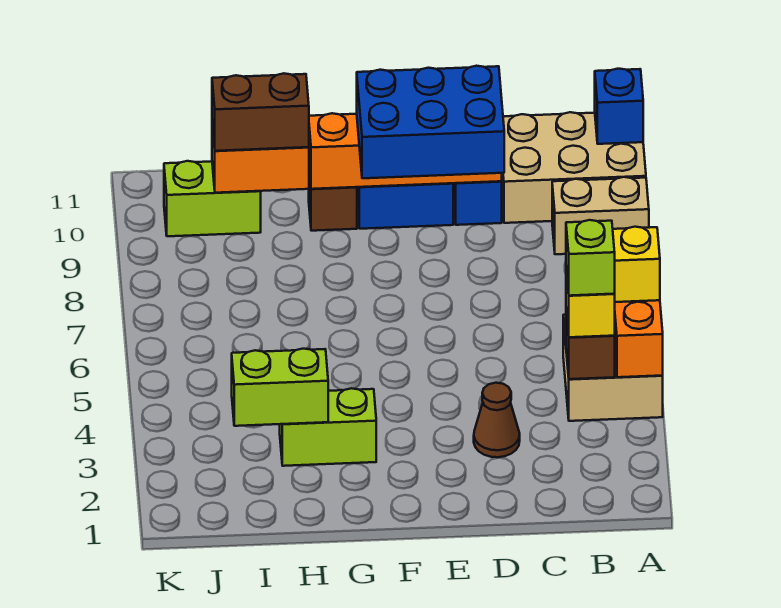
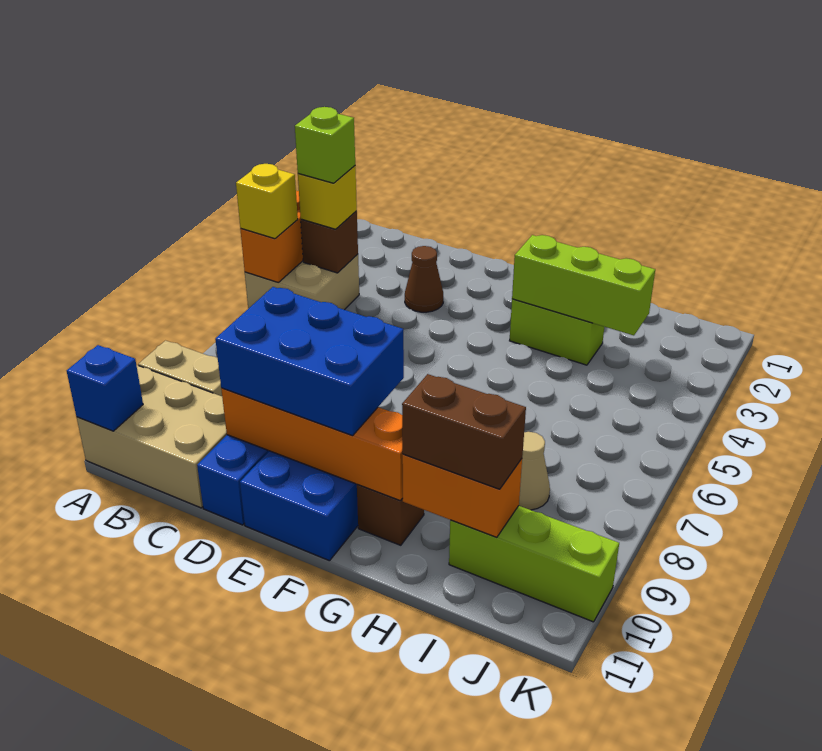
lime brick H3:I3 level 2 -> lime brick G3:I3 level 2
none -> tan cone I8 level 1
lime brick I10:J10 level 1 -> lime brick I10:K10 level 1

